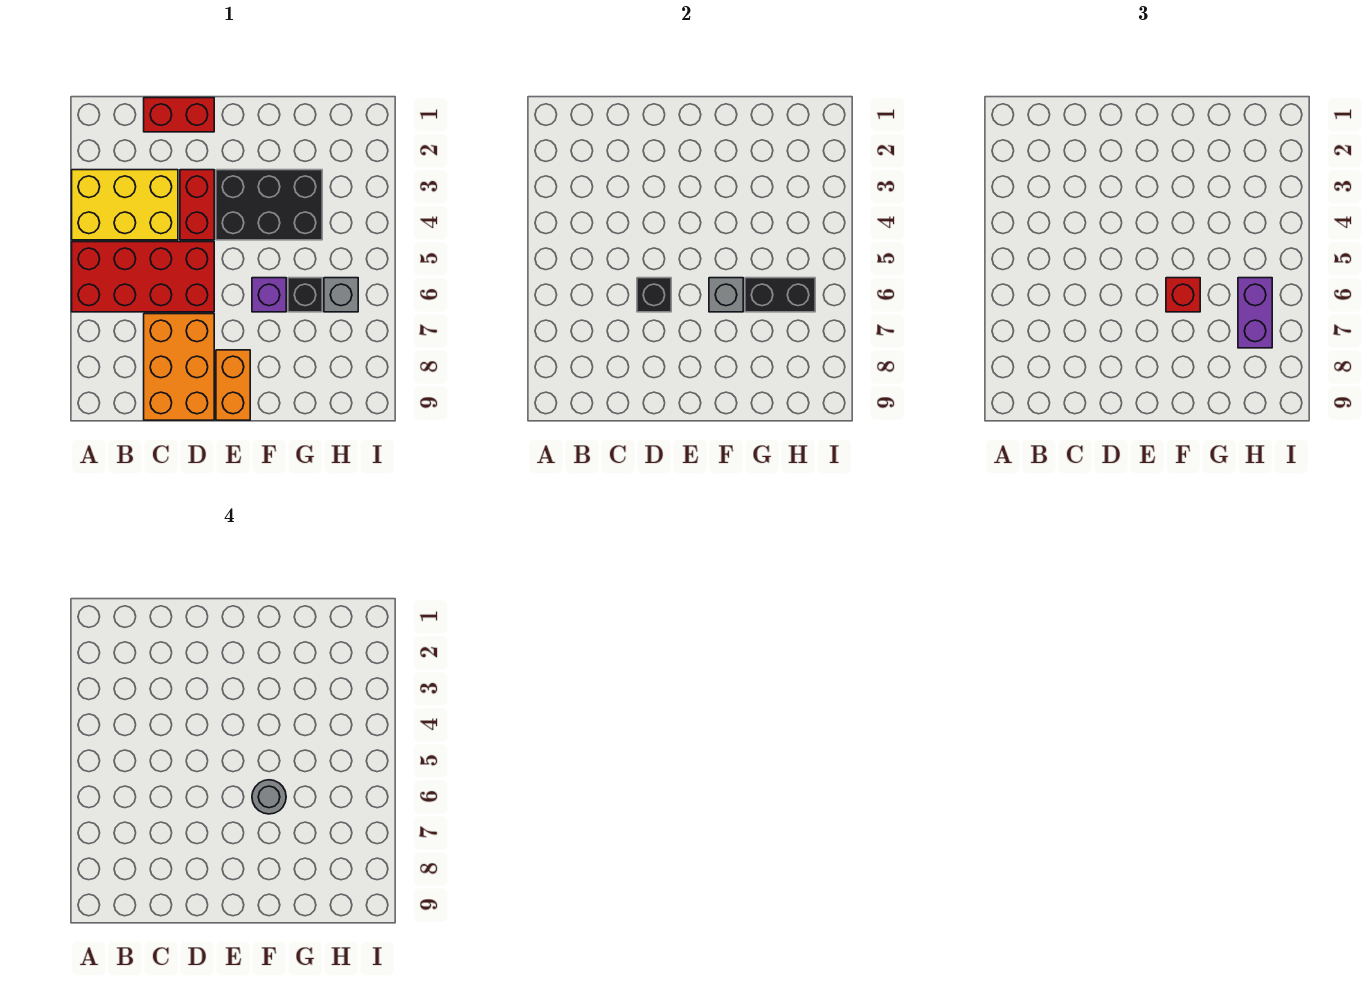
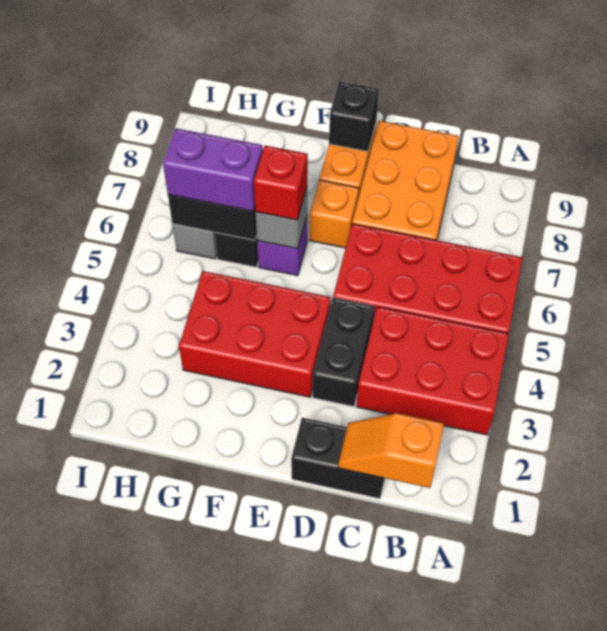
yellow brick A3:C4 level 1 -> red brick A3:C4 level 1
none -> orange slope B1:C1 level 2 top B
red brick C1:D1 level 1 -> black brick C1:D1 level 1
red brick D3:D4 level 1 -> black brick D3:D4 level 1
black brick D6 level 2 -> black brick E9 level 2
black brick E3:G4 level 1 -> red brick E3:G4 level 1
none -> orange brick E7 level 1
grey round brick F6 level 4 -> none
purple brick H6:H7 level 3 -> purple brick G6:H6 level 3

